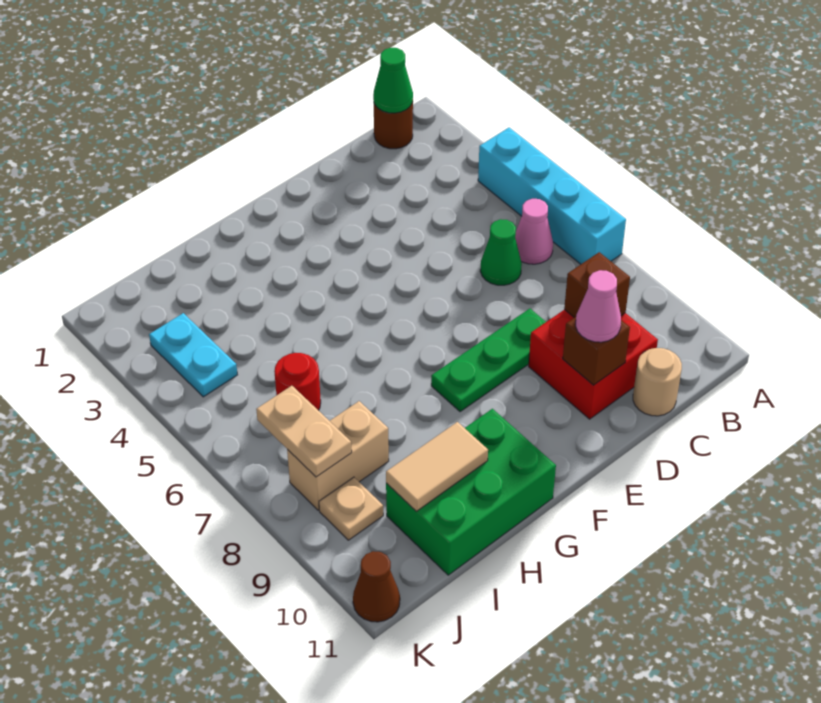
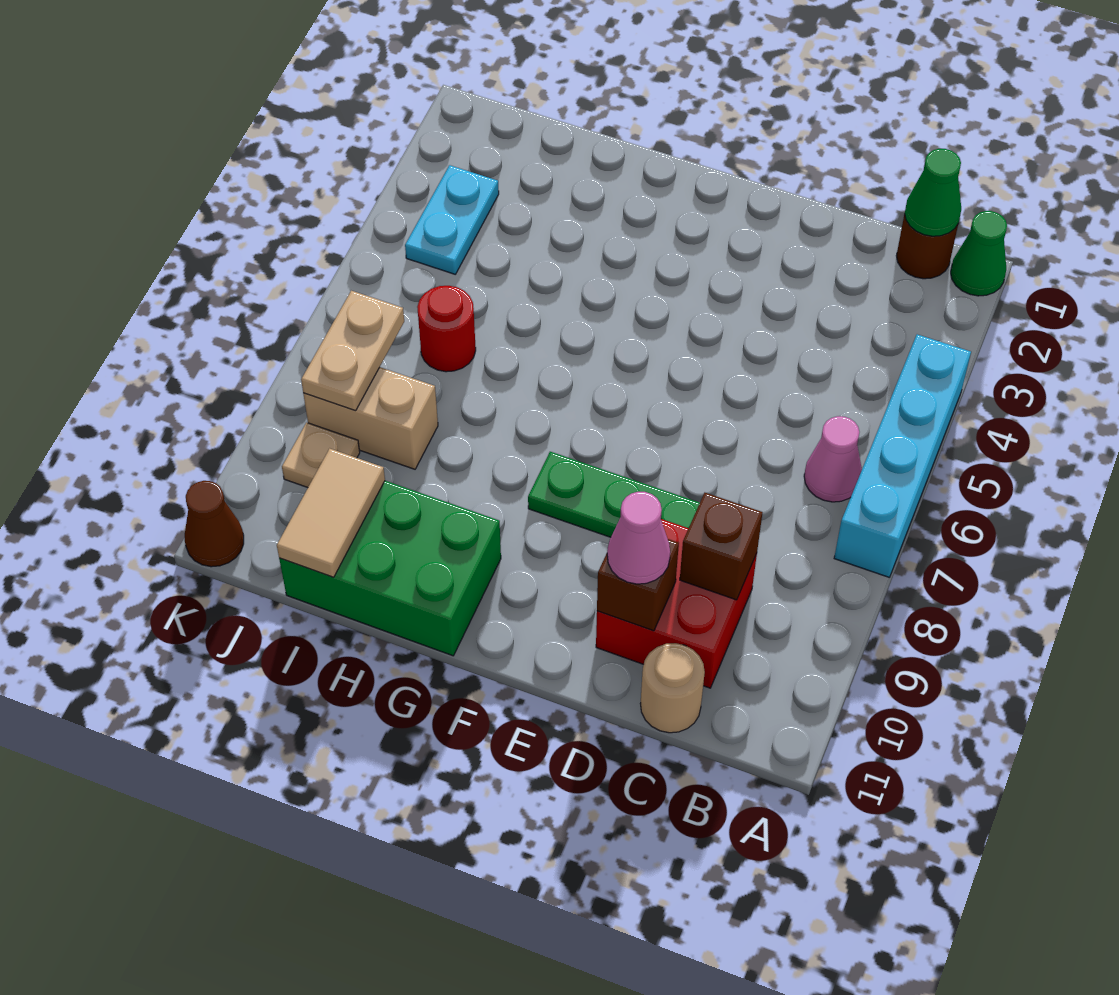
green cone C6 level 1 -> green cone A1 level 1
tan tile H10:I10 level 2 -> tan tile I10:I11 level 2

